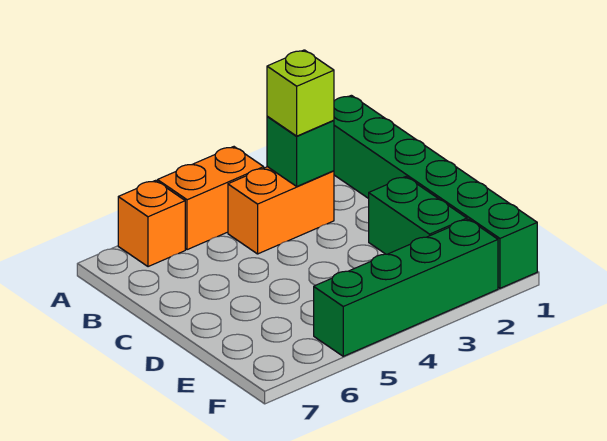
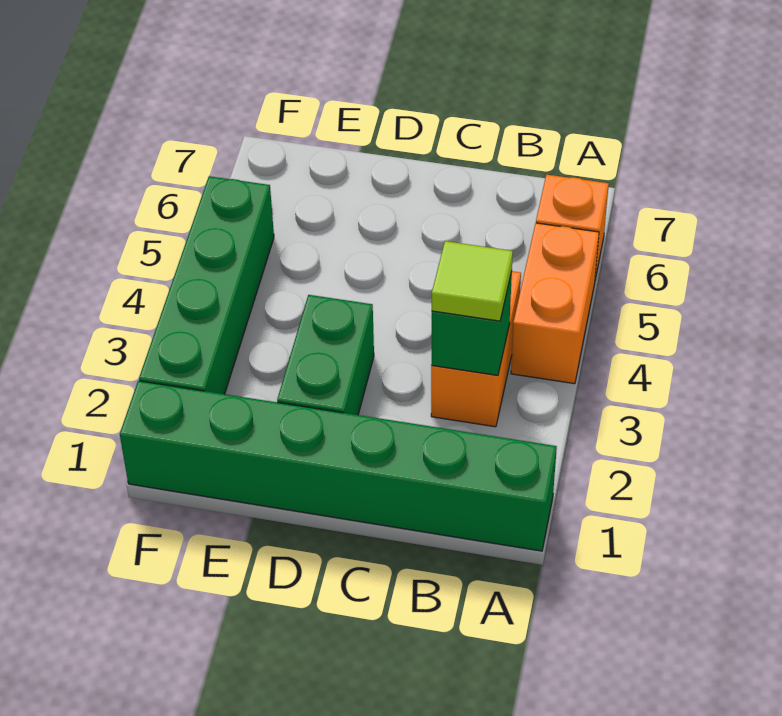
lime brick B3 level 3 -> lime tile B3 level 3
green brick D2:E2 level 1 -> green brick D2:D3 level 1

